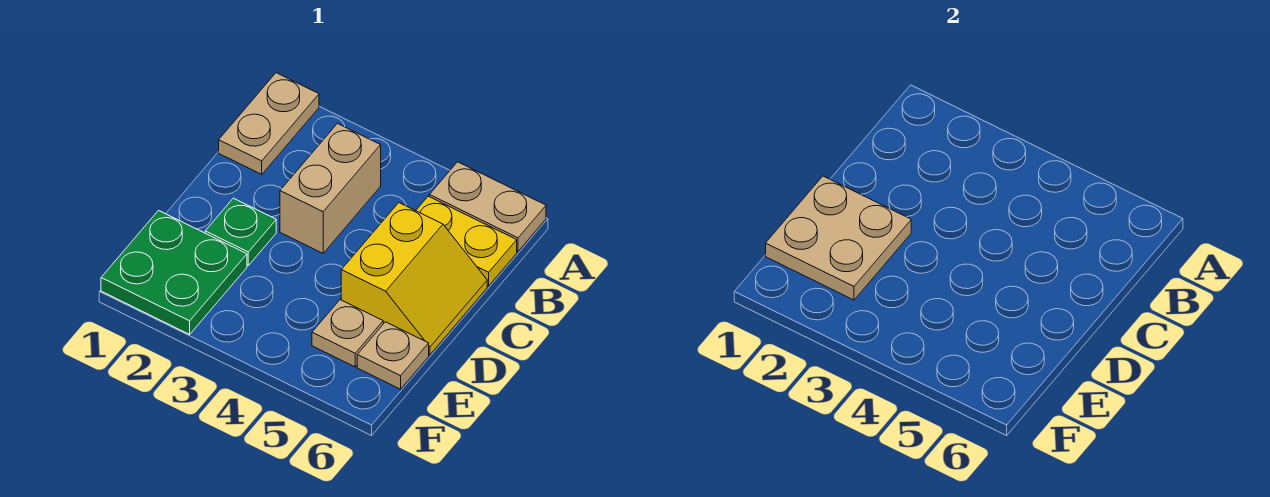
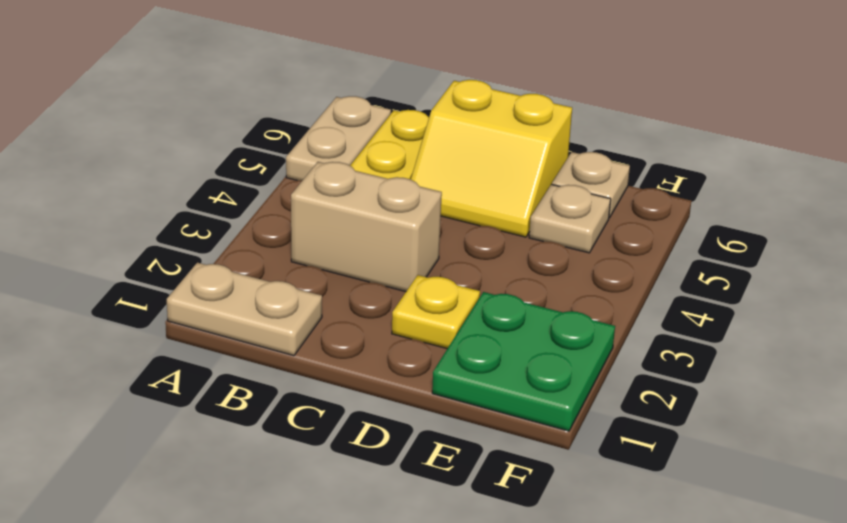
yellow slope C5:D6 level 1 top 5 -> yellow slope C5:D6 level 1 top 6
tan plate D1:E2 level 2 -> none
green plate D2 level 1 -> yellow plate D2 level 1

